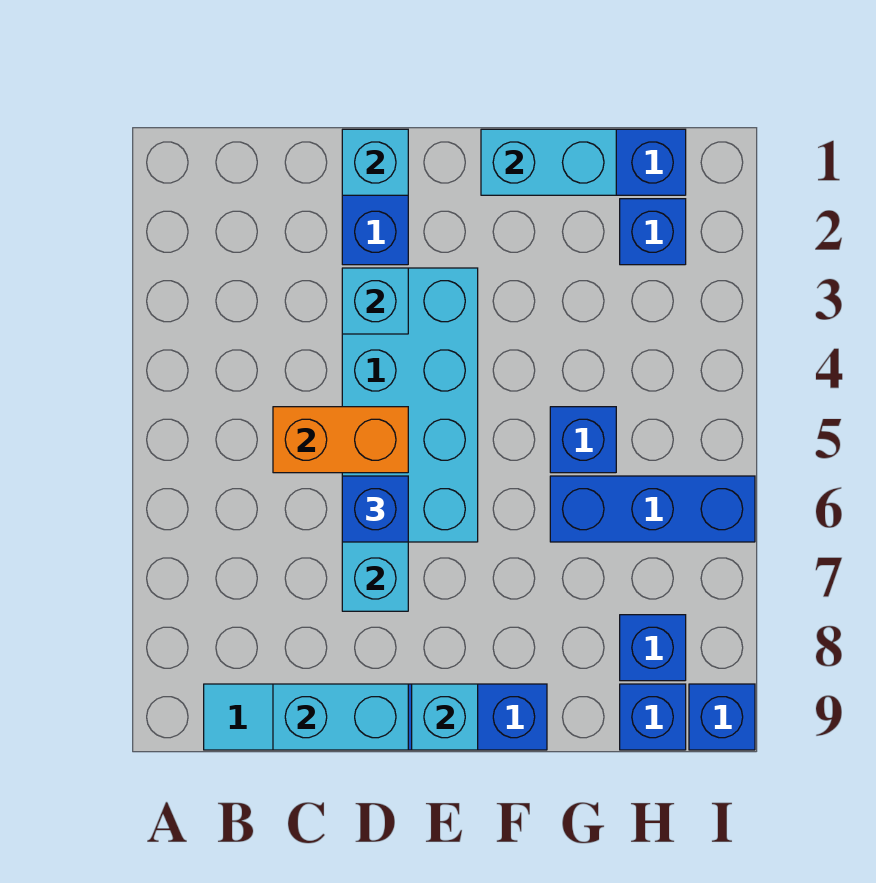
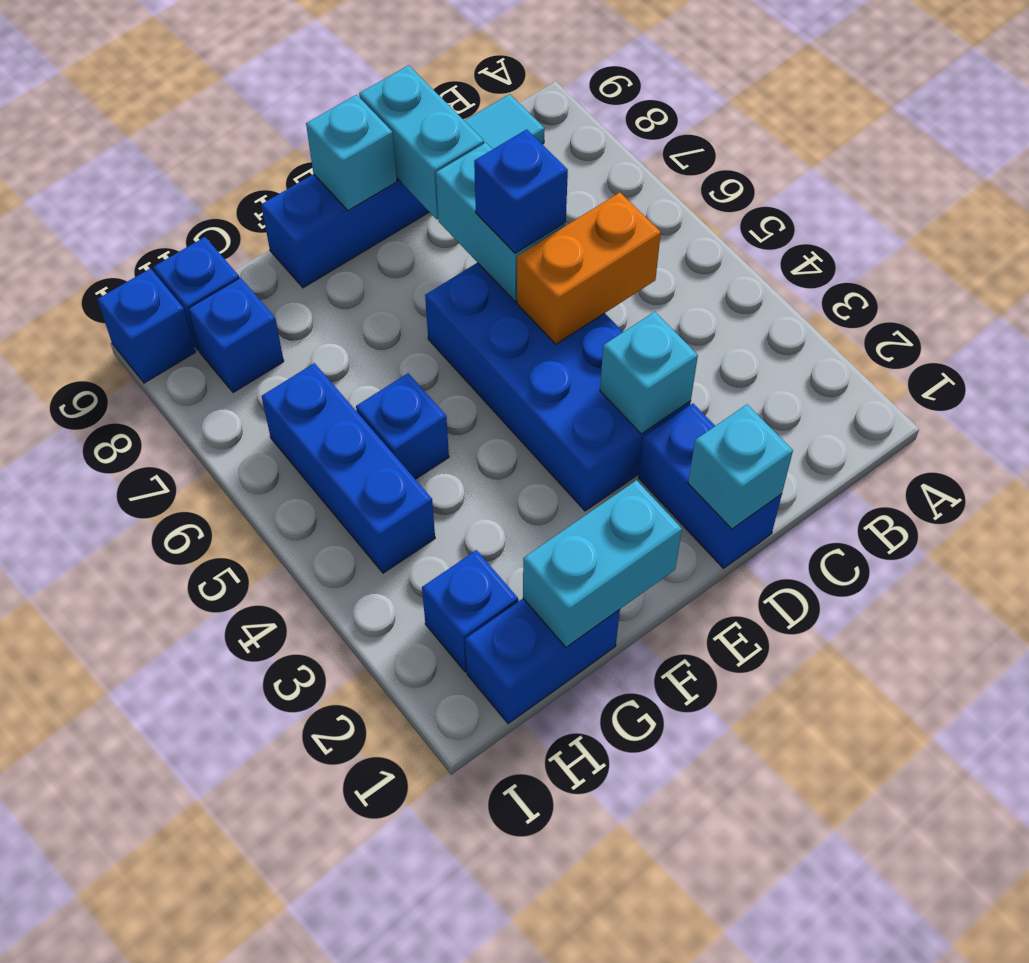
cyan brick C9:D9 level 2 -> cyan brick D8:D9 level 2
cyan brick D3:E6 level 1 -> blue brick D3:E6 level 1
blue brick G6:I6 level 1 -> blue brick H4:H6 level 1

